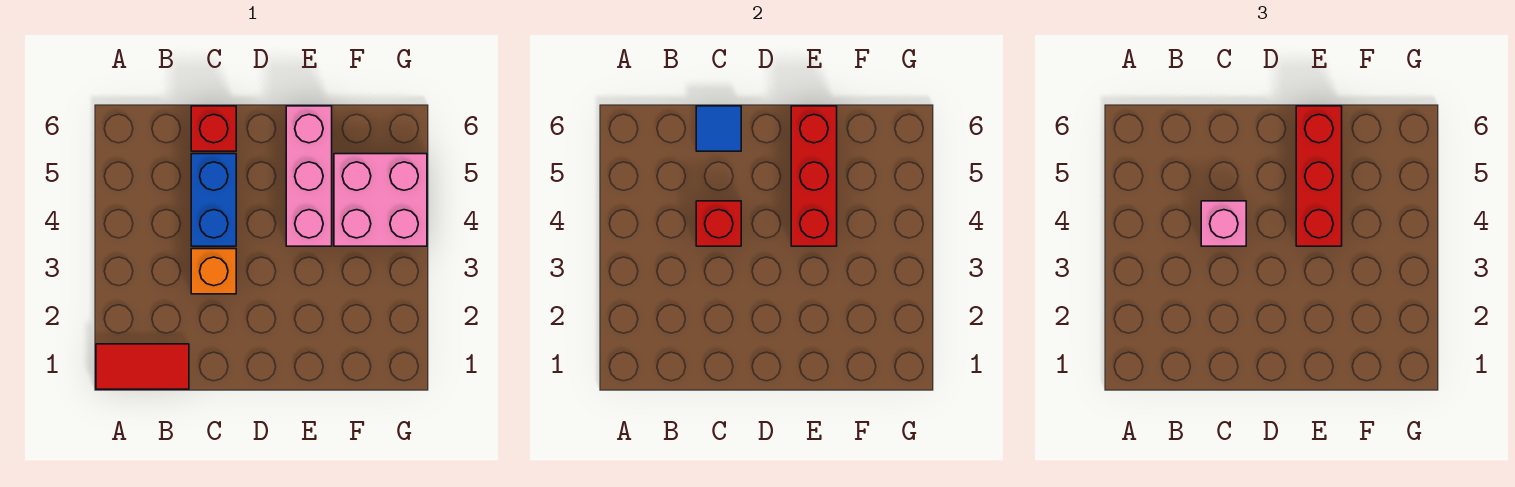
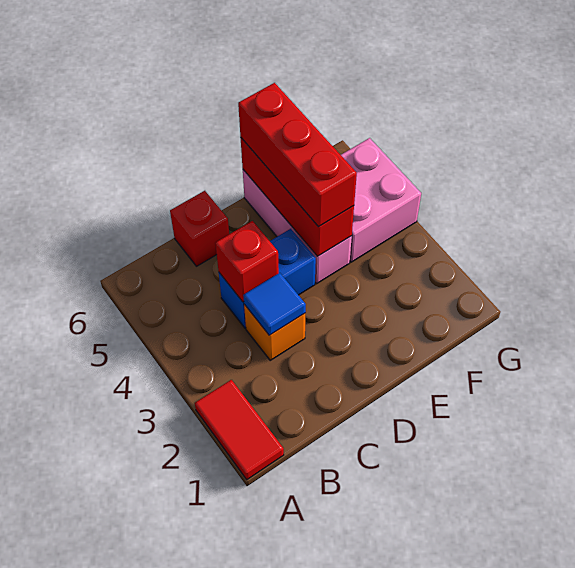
red tile A1:B1 level 1 -> red tile A1:A2 level 1
blue brick C4:C5 level 1 -> blue brick C4:D4 level 1
pink brick C4 level 3 -> none
blue tile C6 level 2 -> blue tile C3 level 2

